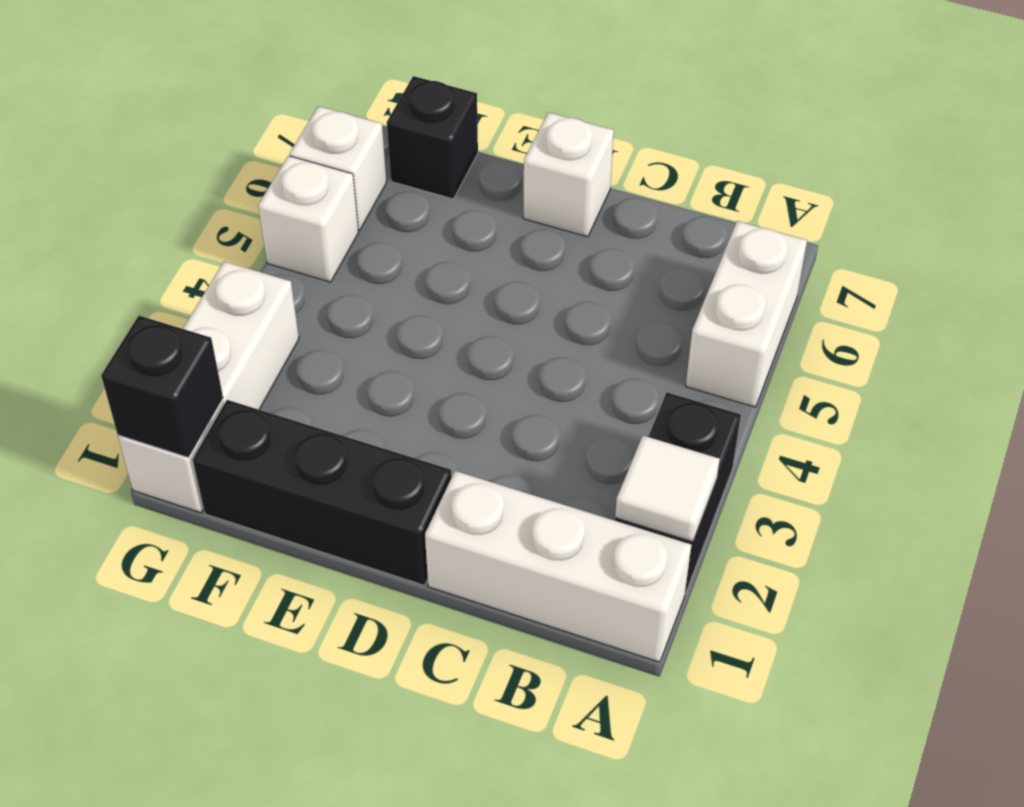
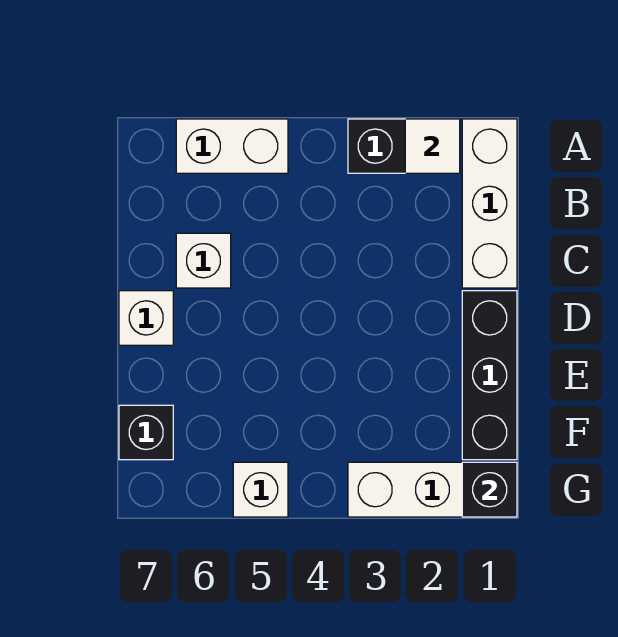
white brick G6 level 1 -> white brick C6 level 1

